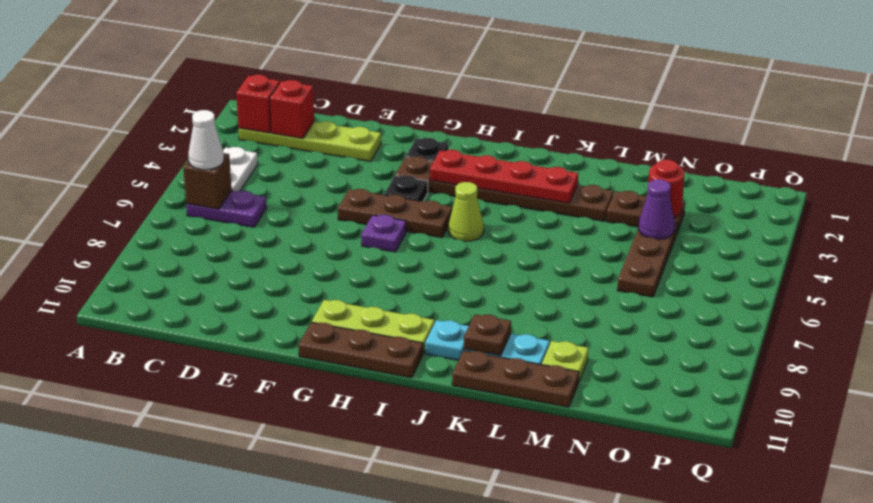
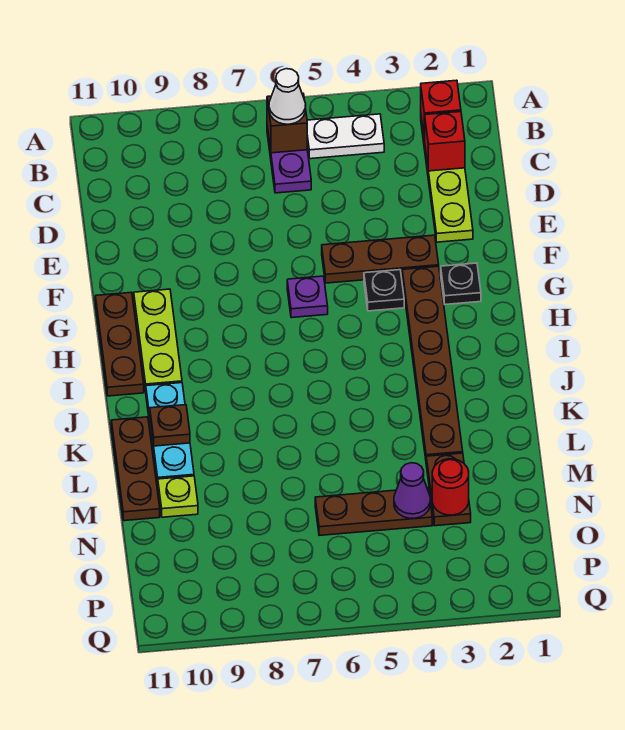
brown plate F5:H5 level 1 -> brown plate F3:F5 level 1
red plate H3:K3 level 2 -> none
lime cone I5 level 1 -> none

